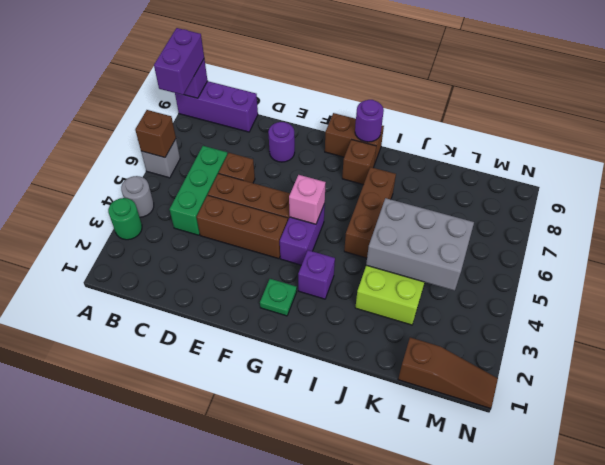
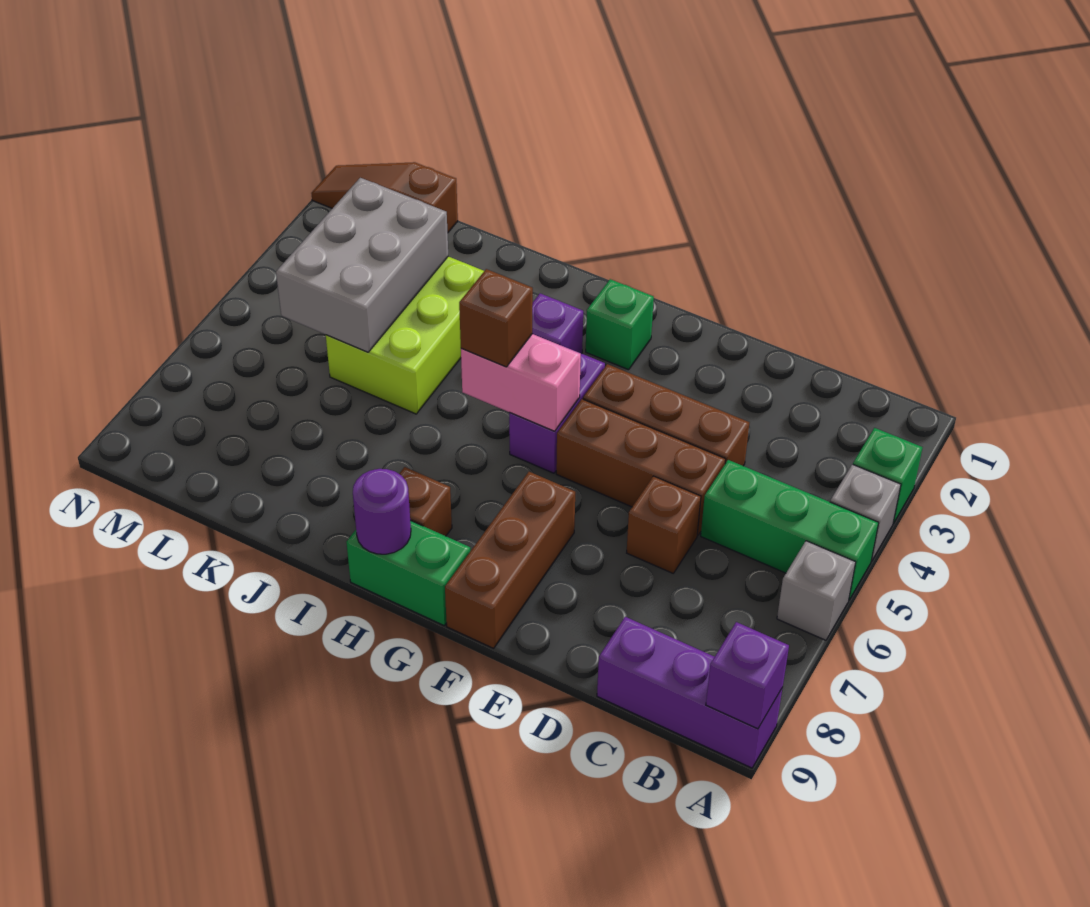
green round brick A3 level 1 -> green brick A3 level 1
grey round brick A4 level 1 -> grey brick A4 level 1
brown brick A6 level 2 -> brown brick H5 level 3
purple brick A8:A9 level 3 -> none
green brick C4:C6 level 1 -> green brick A5:C5 level 1
purple round brick E8 level 1 -> none
green plate G2 level 1 -> green brick G2 level 1
pink brick G5 level 2 -> pink brick G5:H5 level 2
brown brick G9:H9 level 1 -> green brick G9:H9 level 1
brown brick I5:I7 level 1 -> brown brick F7:F9 level 1
grey brick J4:L5 level 2 -> grey brick K3:L5 level 2

